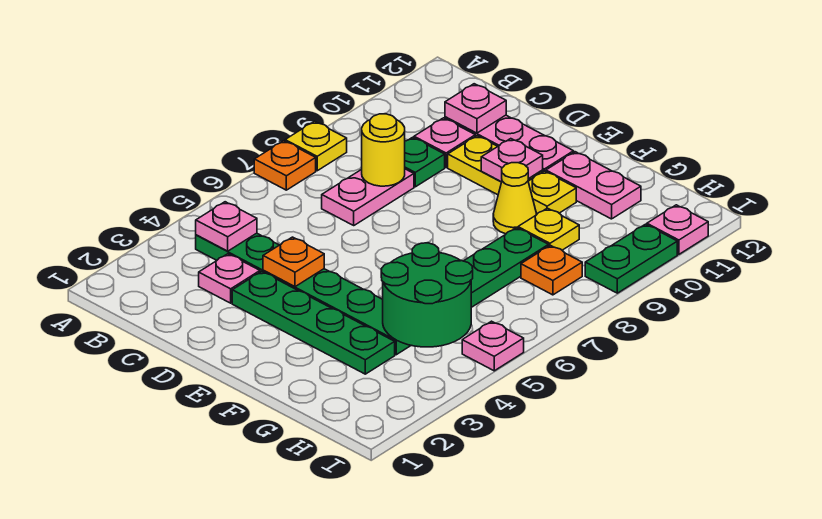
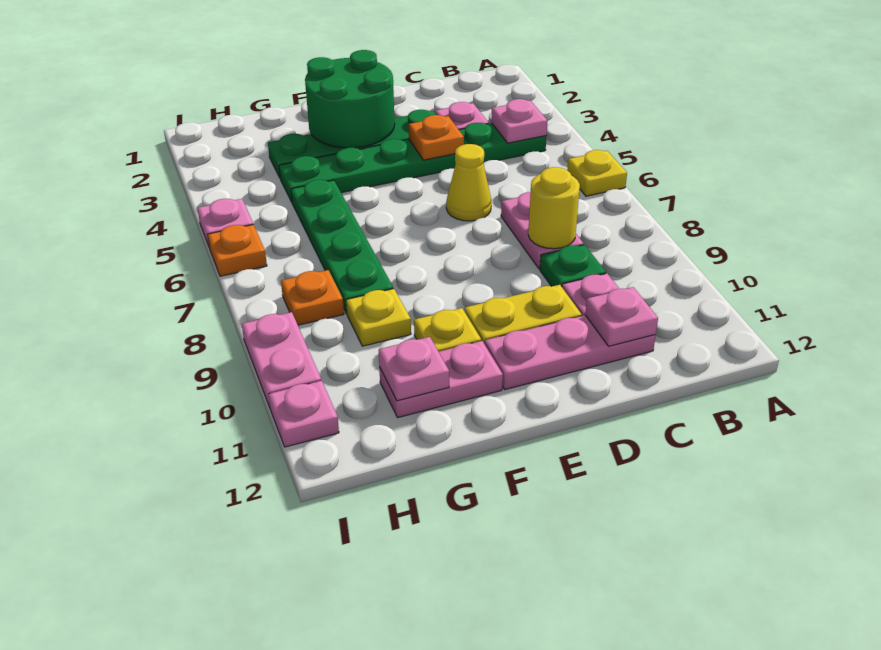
orange plate A7 level 1 -> orange plate I6 level 1
yellow plate A8 level 1 -> yellow plate A6 level 1
pink plate E10 level 2 -> pink plate G11 level 2
yellow cone F9 level 1 -> yellow cone D6 level 1
green round brick G4:H5 level 2 -> green round brick E2:F3 level 2
green plate I9:I10 level 1 -> pink plate I9:I10 level 1

